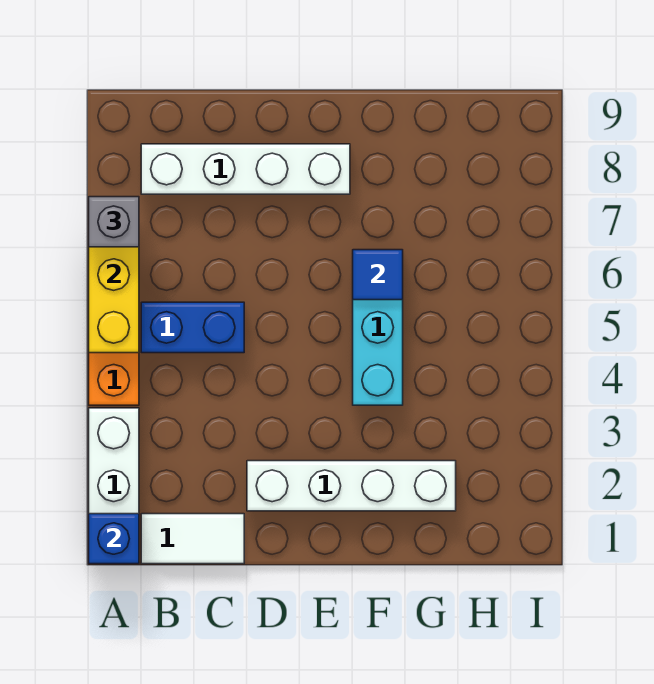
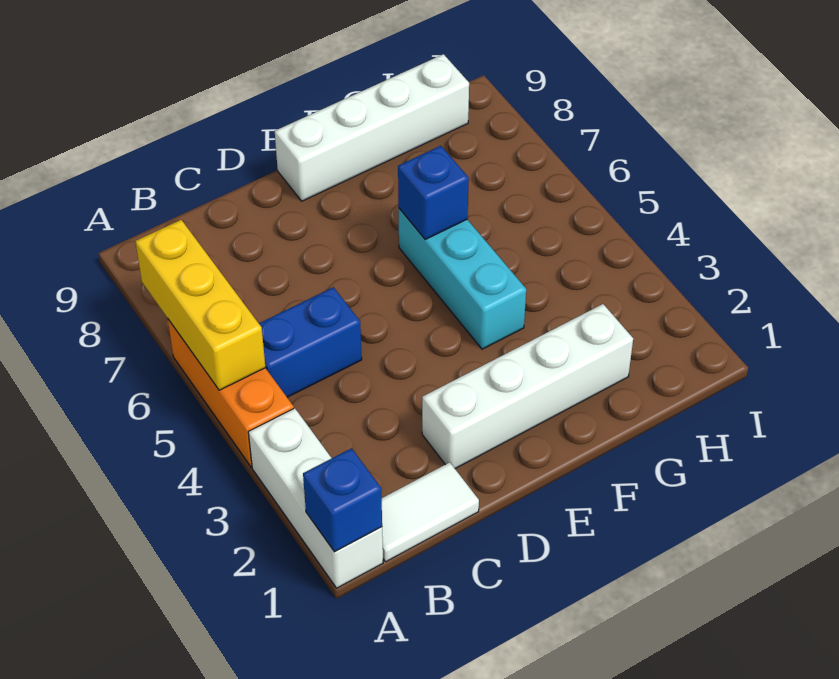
grey brick A7 level 3 -> none
white brick B8:E8 level 1 -> white brick E9:H9 level 1
blue tile F6 level 2 -> blue brick F6 level 2

